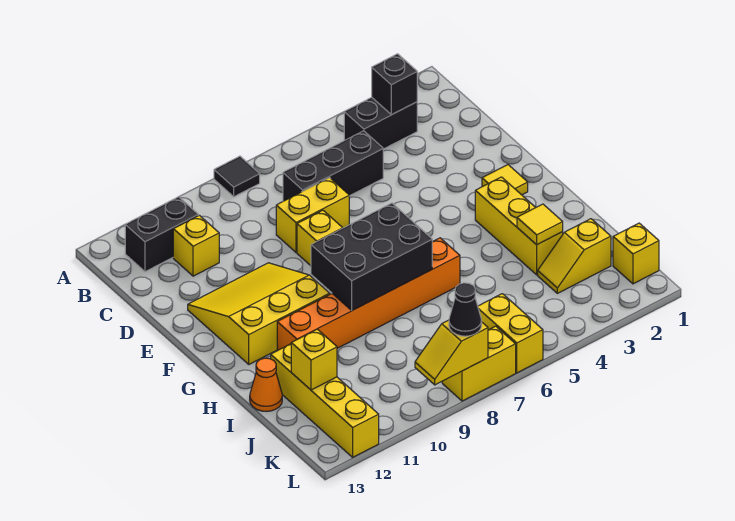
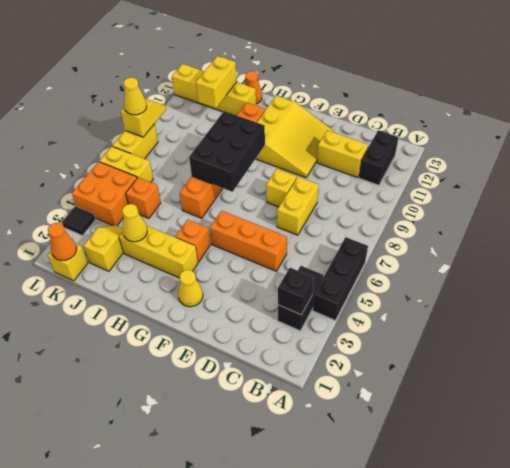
black tile A8 level 1 -> black tile L3 level 1
black brick C5:C7 level 1 -> black brick A4:A6 level 1
yellow brick C11 level 1 -> yellow brick C11:D11 level 1
none -> orange brick D5:F5 level 1
yellow tile F2 level 1 -> yellow cone F2 level 1
none -> orange brick G4 level 1
yellow tile I3 level 2 -> yellow cone I3 level 2
none -> orange brick J5 level 1
yellow brick J12 level 2 -> yellow brick J11:J12 level 2
none -> orange cone K1 level 2
none -> orange brick K4:L5 level 1
black cone L8 level 3 -> yellow cone L8 level 3

